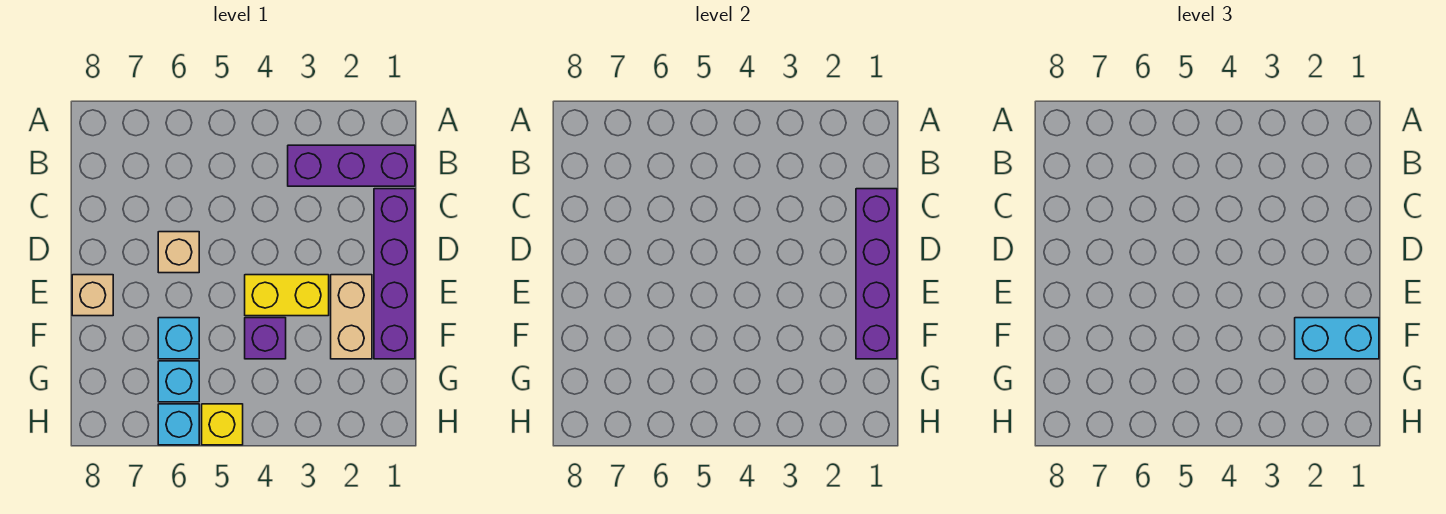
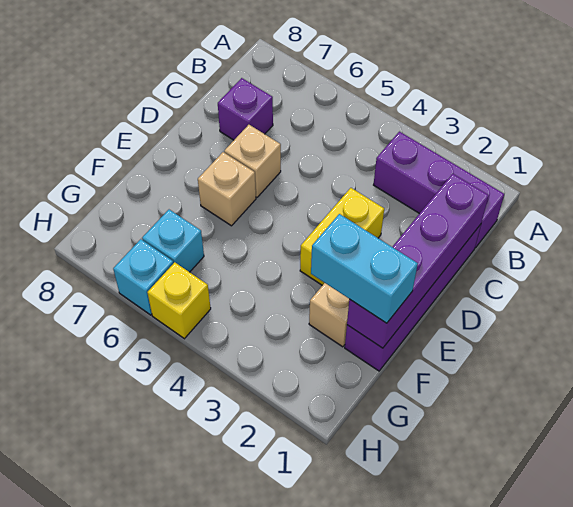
yellow brick E3:E4 level 1 -> yellow brick D3:E3 level 1
tan brick E8 level 1 -> tan brick E6 level 1
purple brick F4 level 1 -> purple brick C7 level 1
cyan brick F6 level 1 -> none

